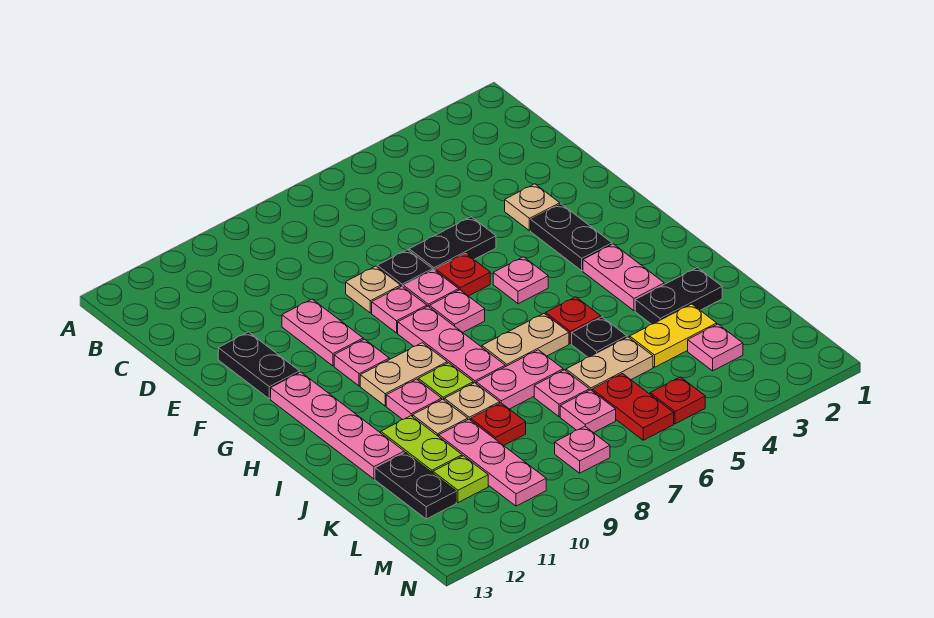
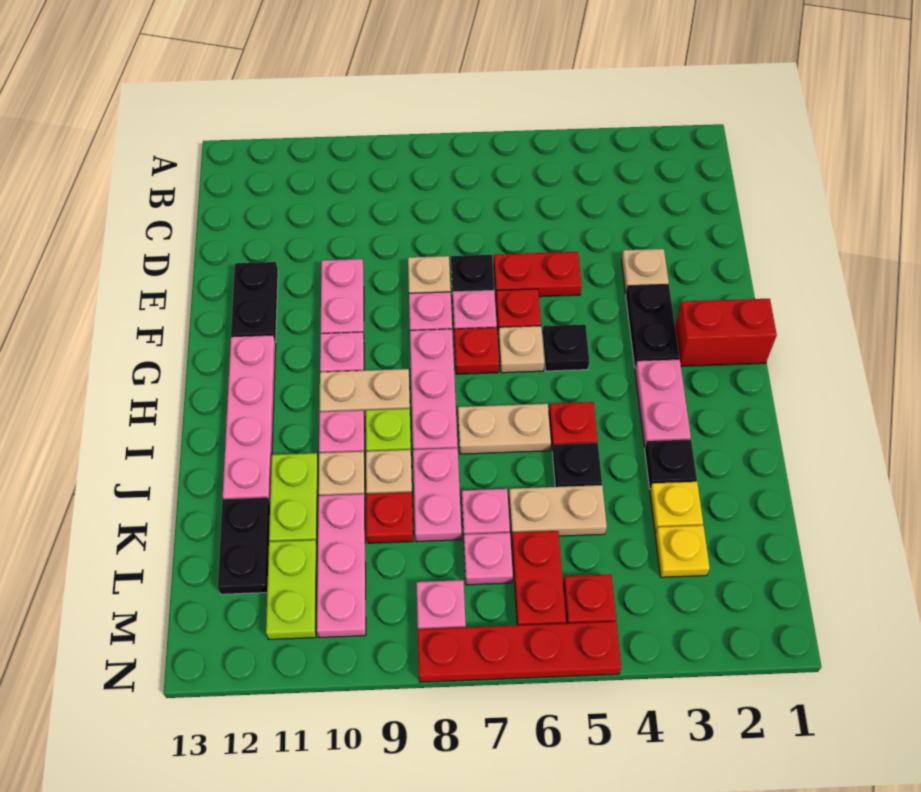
black plate E5:E6 level 1 -> red plate E5:E6 level 1
none -> red brick G1:G2 level 1
pink plate G5 level 1 -> black plate G5 level 1
none -> tan plate G6 level 1
pink plate G7 level 1 -> red plate G7 level 1
black plate J2:J3 level 1 -> black plate J3 level 1
pink plate J7:J8 level 1 -> pink plate J8:K8 level 1
yellow plate K3:K4 level 1 -> yellow plate K3 level 1
pink plate L3 level 1 -> yellow plate L3 level 1
lime plate L11 level 1 -> lime plate L11:M11 level 1
none -> red plate N5:N8 level 1

